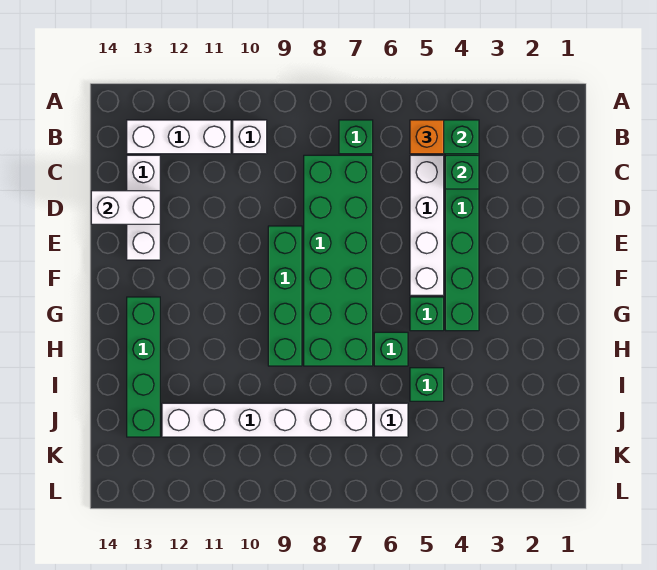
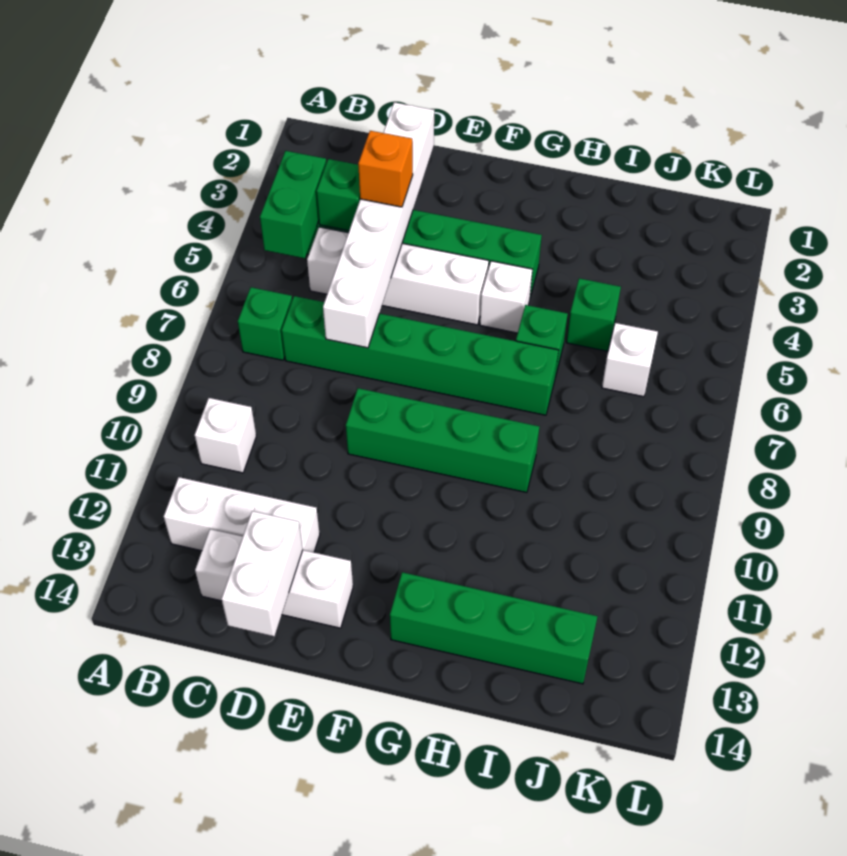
orange brick B5 level 3 -> orange brick D4 level 3
white brick B11:B13 level 1 -> white brick B12:D12 level 1
green brick C7:H8 level 1 -> green brick C7:H7 level 1
green brick G5 level 1 -> white brick G5 level 1
white brick J7:J12 level 1 -> white brick D2:D7 level 2

